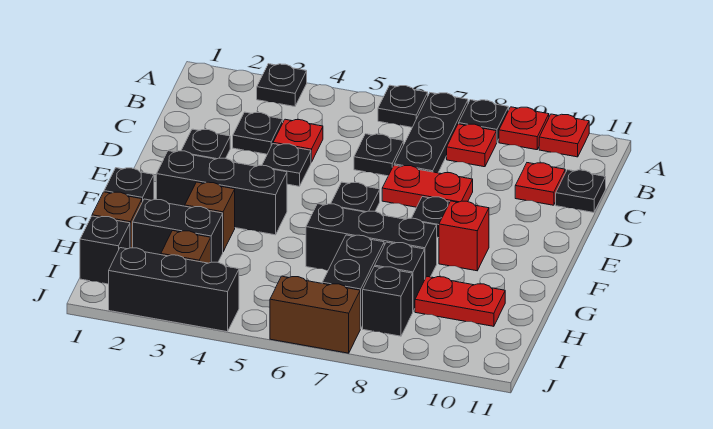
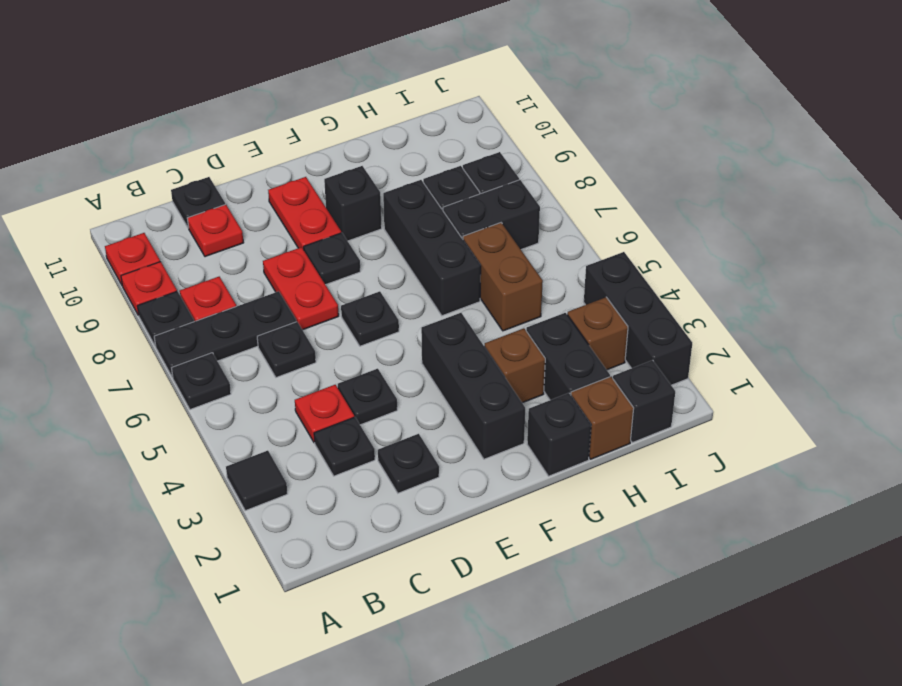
black plate A3 level 1 -> black tile A3 level 1
red brick F9 level 1 -> black brick F9 level 1
red plate H9:H10 level 1 -> red plate E9:E10 level 1
brown brick J6:J7 level 1 -> brown brick H5:H6 level 1

